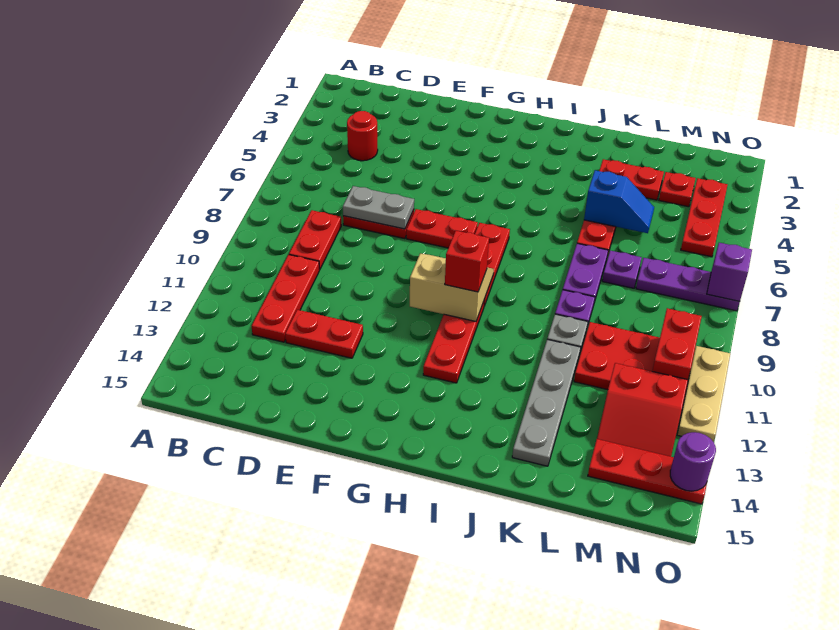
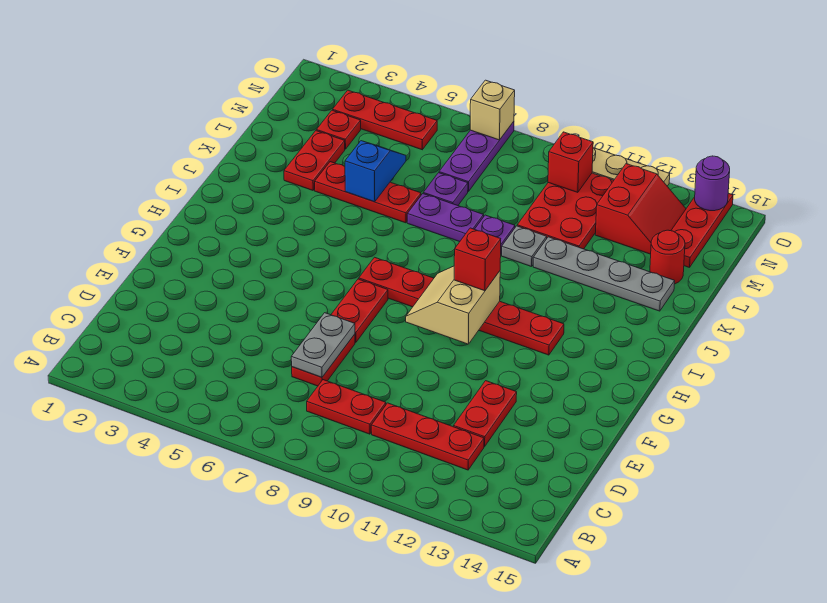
red round brick C4 level 1 -> red round brick L14 level 1
red brick N10:N11 level 2 -> red brick N10 level 2
purple brick O7 level 2 -> tan brick O7 level 2

